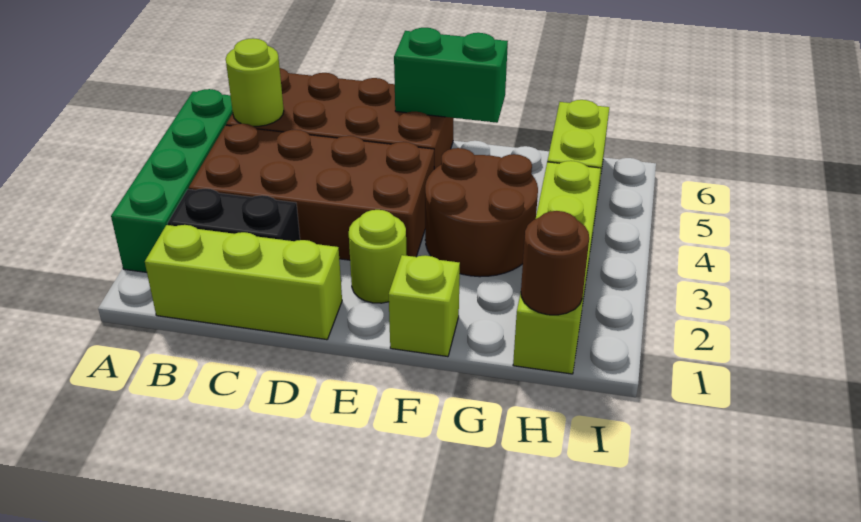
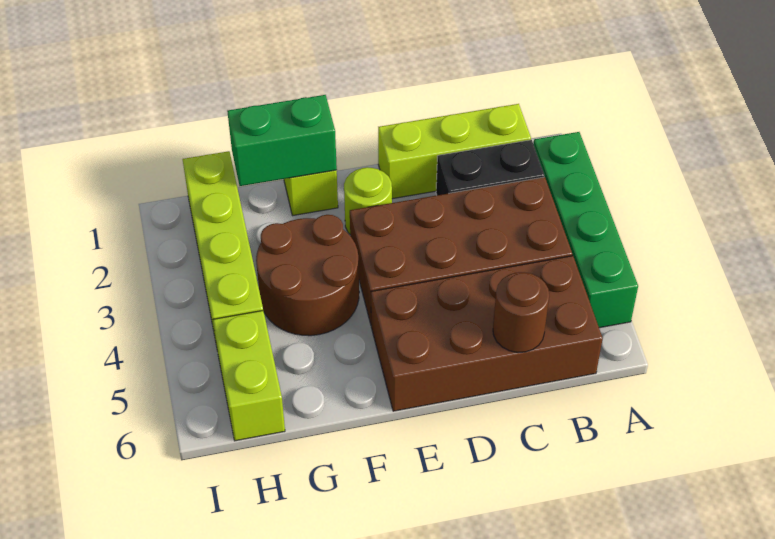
lime round brick B5 level 2 -> none
green brick E6:F6 level 2 -> green brick F1:G1 level 2
brown round brick H1 level 2 -> brown round brick C6 level 2

